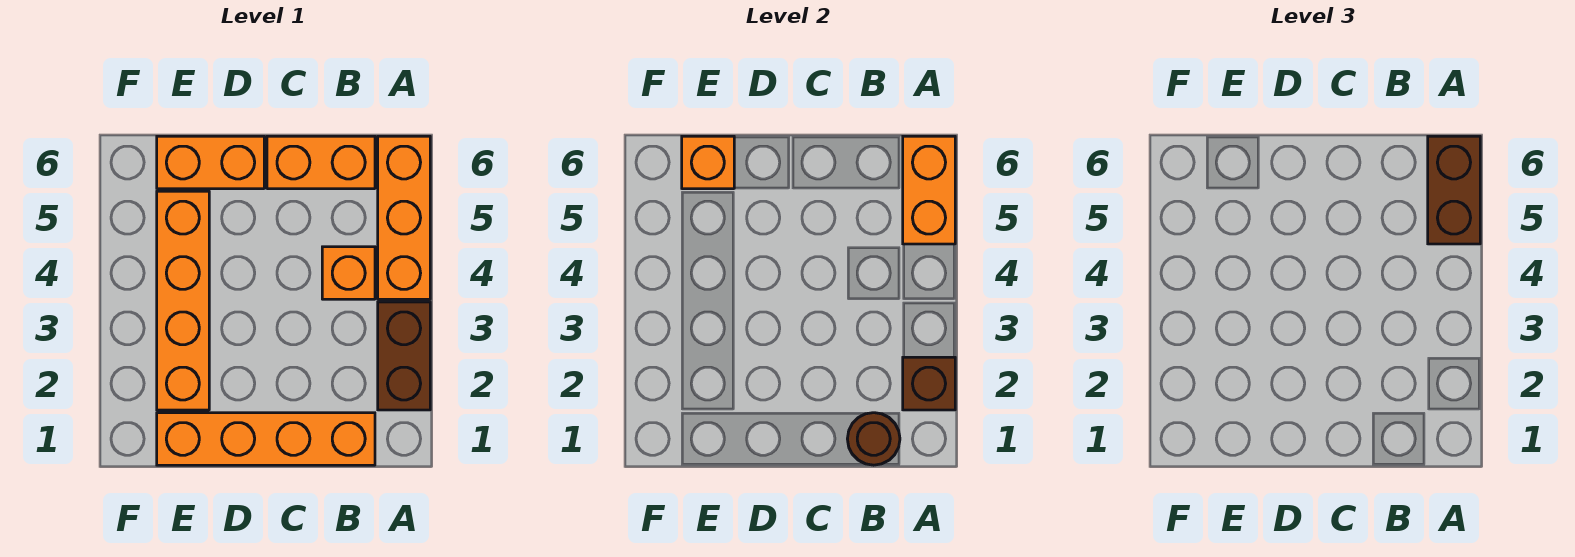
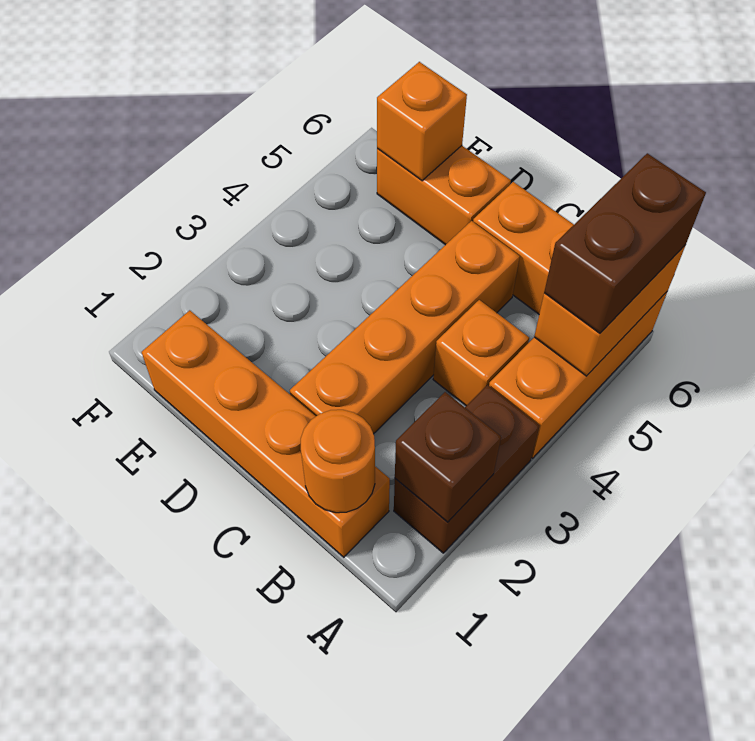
brown round brick B1 level 2 -> orange round brick B1 level 2
orange brick E2:E5 level 1 -> orange brick C2:C5 level 1

